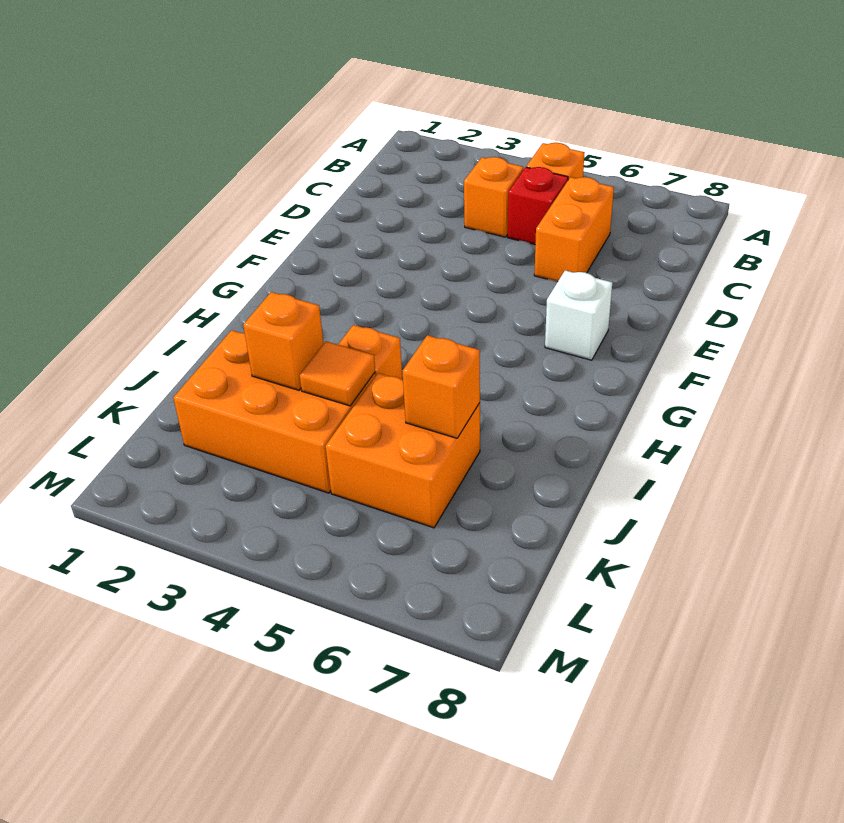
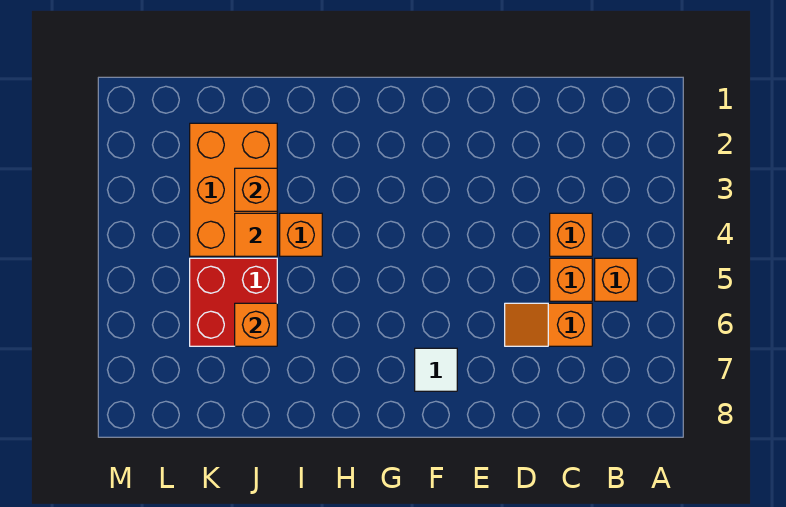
red brick C5 level 1 -> orange brick C5 level 1
orange brick C6:D6 level 1 -> orange slope C6:D6 level 1 top C
white brick F7 level 1 -> white tile F7 level 1
orange brick J5:K6 level 1 -> red brick J5:K6 level 1

